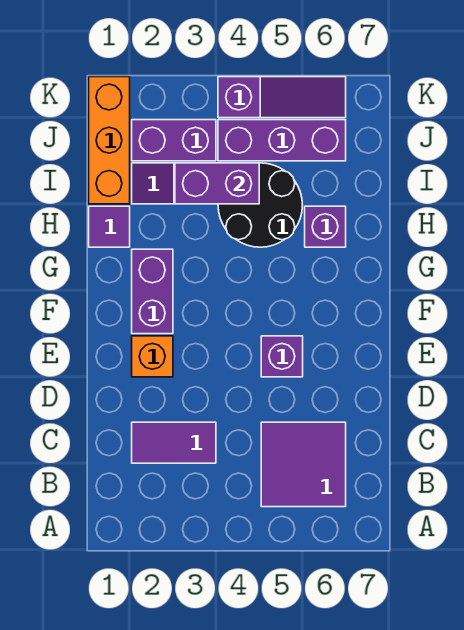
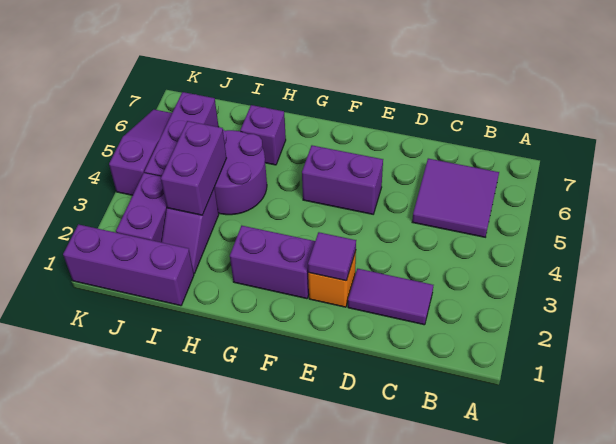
purple tile C2:C3 level 1 -> purple tile C2:D2 level 1
purple brick E5 level 1 -> purple brick E5:F5 level 1
purple tile H1 level 1 -> purple tile E2 level 2
black round brick H4:I5 level 1 -> purple round brick H4:I5 level 1
orange brick I1:K1 level 1 -> purple brick I1:K1 level 1

